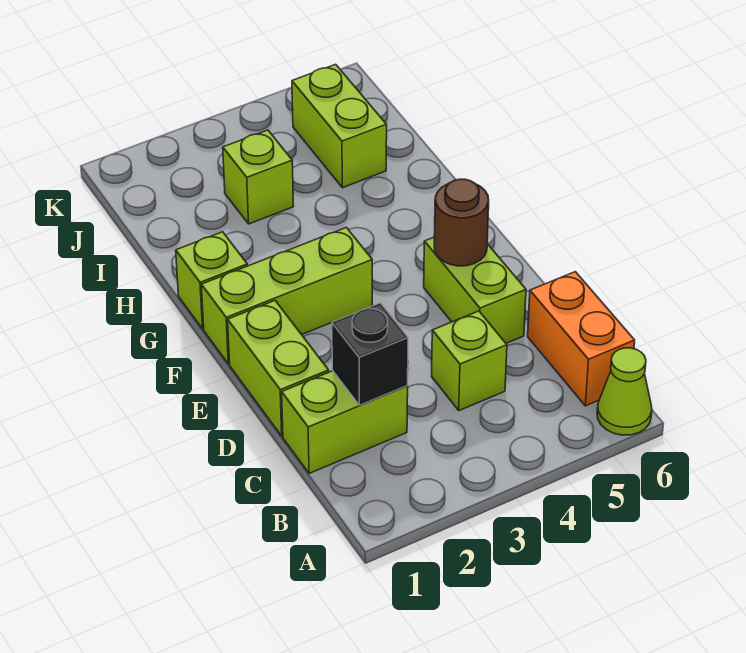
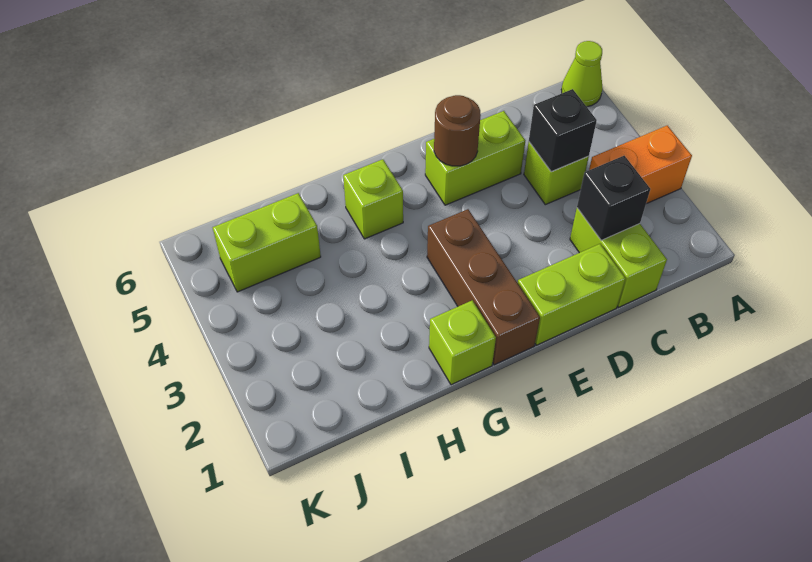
orange brick B6:C6 level 1 -> orange brick A3:B3 level 1
none -> black brick C4 level 2
lime brick F1:F3 level 1 -> brown brick F1:F3 level 1
lime brick I3 level 1 -> lime brick G5 level 1

